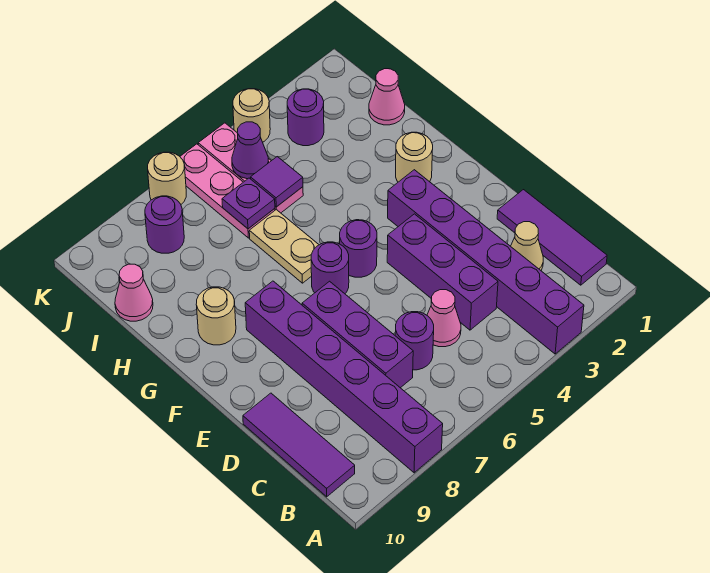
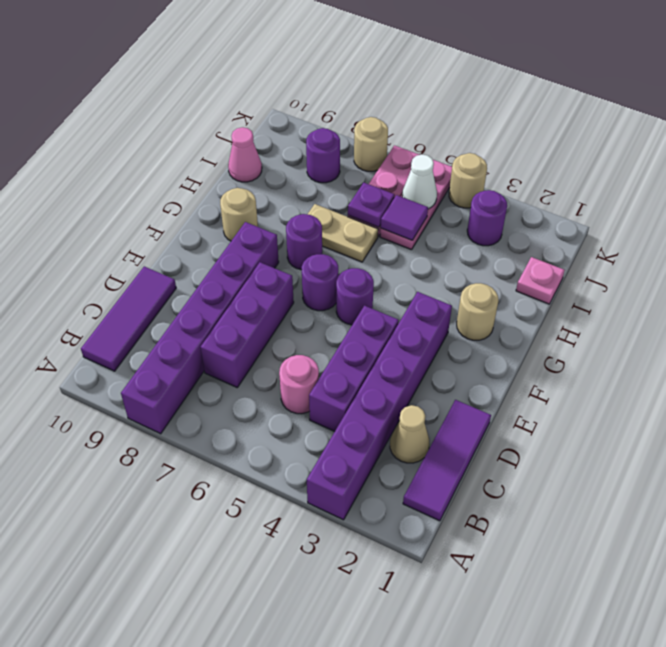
pink cone C5 level 1 -> pink round brick C5 level 1
purple round brick C6 level 1 -> purple round brick G7 level 1
tan plate G6:H6 level 1 -> tan plate H6:H7 level 1
pink cone I1 level 1 -> pink plate I1 level 1
purple cone J5 level 2 -> white cone J5 level 2

